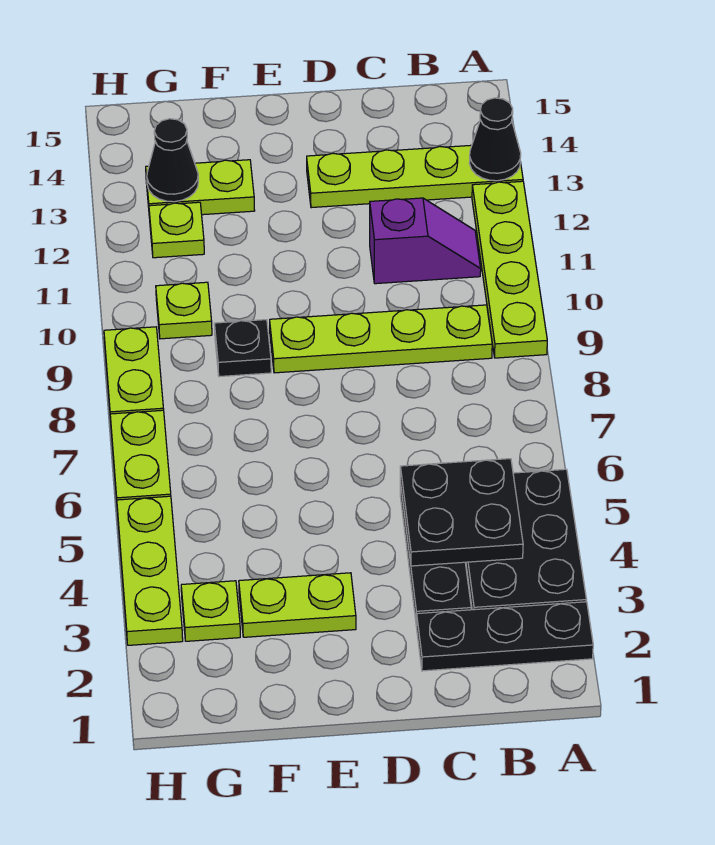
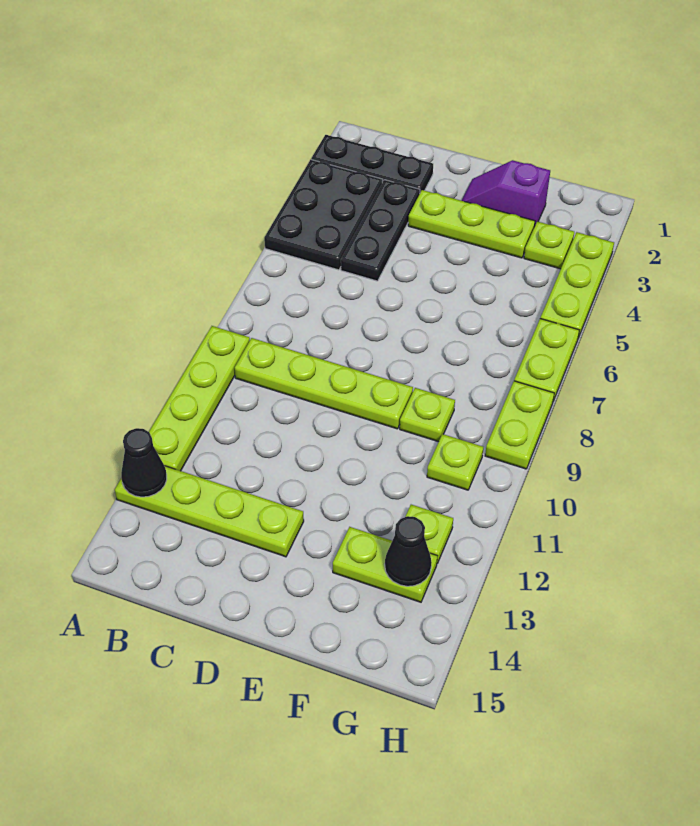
black plate B4:C5 level 2 -> none
purple slope B11:C11 level 1 top C -> purple slope E2:F2 level 1 top F
lime plate E3:F3 level 1 -> lime plate D3:F3 level 1
black plate F9 level 1 -> lime plate F9 level 1

